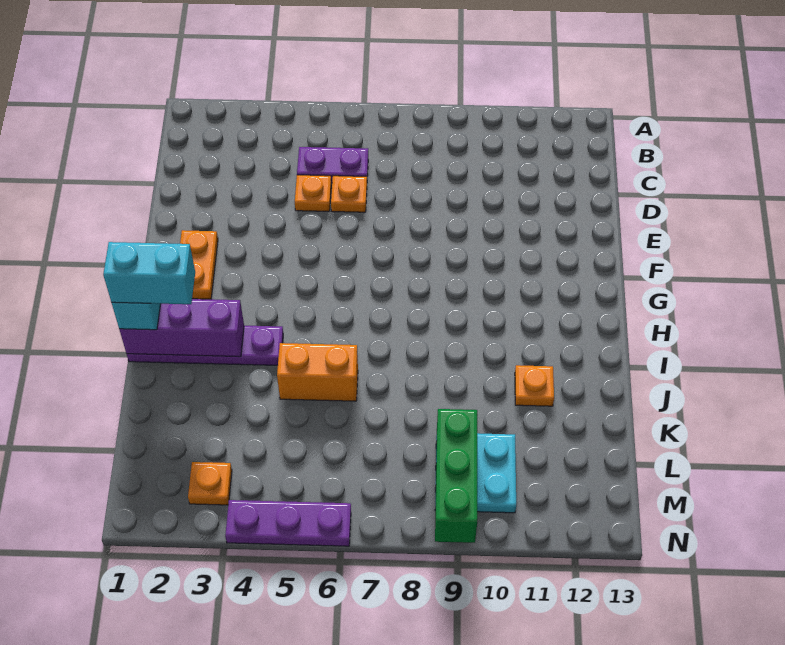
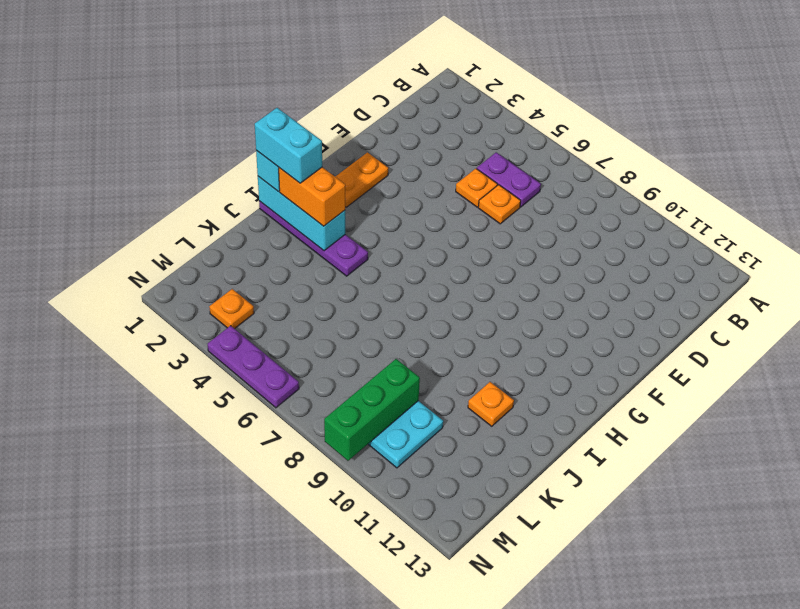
purple brick I1:I3 level 2 -> cyan brick I1:I3 level 2
orange brick J5:J6 level 1 -> orange brick I2:I3 level 3

